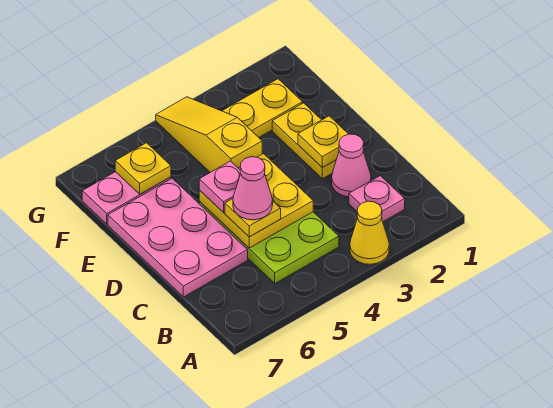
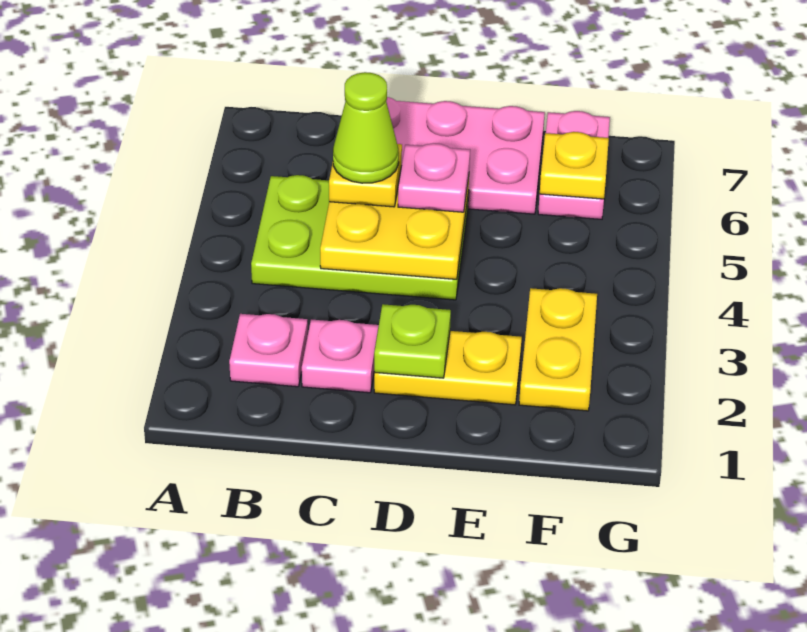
yellow cone A3 level 1 -> none
pink cone C2 level 1 -> pink plate C2 level 1
pink cone C5 level 4 -> lime cone C5 level 4
yellow plate D2 level 2 -> lime plate D2 level 2
yellow slope E4:G4 level 1 top E -> none

